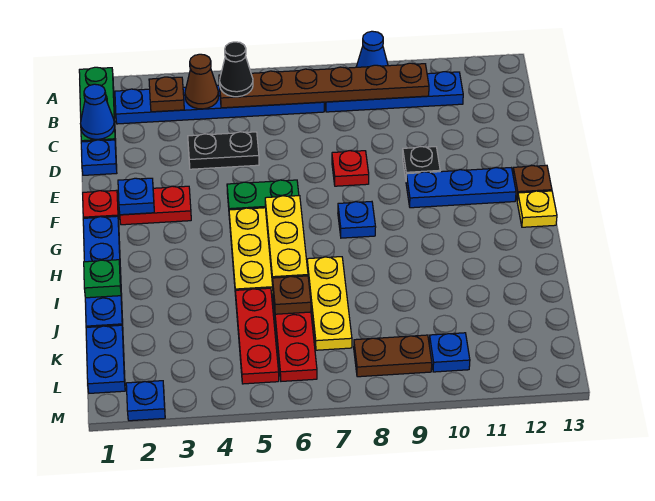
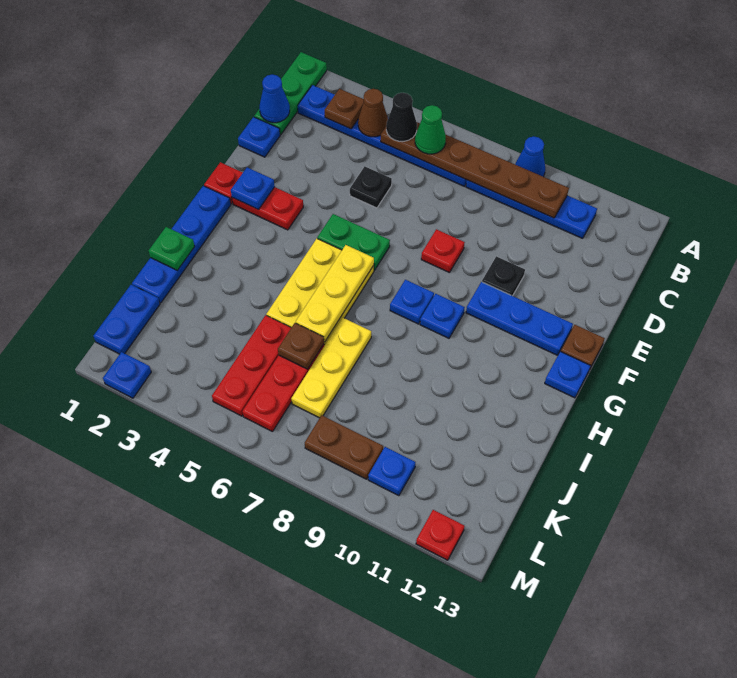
none -> green cone B6 level 3
black plate D4:D5 level 1 -> black plate D5 level 1
none -> blue plate G9 level 1
yellow plate G13 level 1 -> blue plate G13 level 1
none -> red plate M12 level 1

